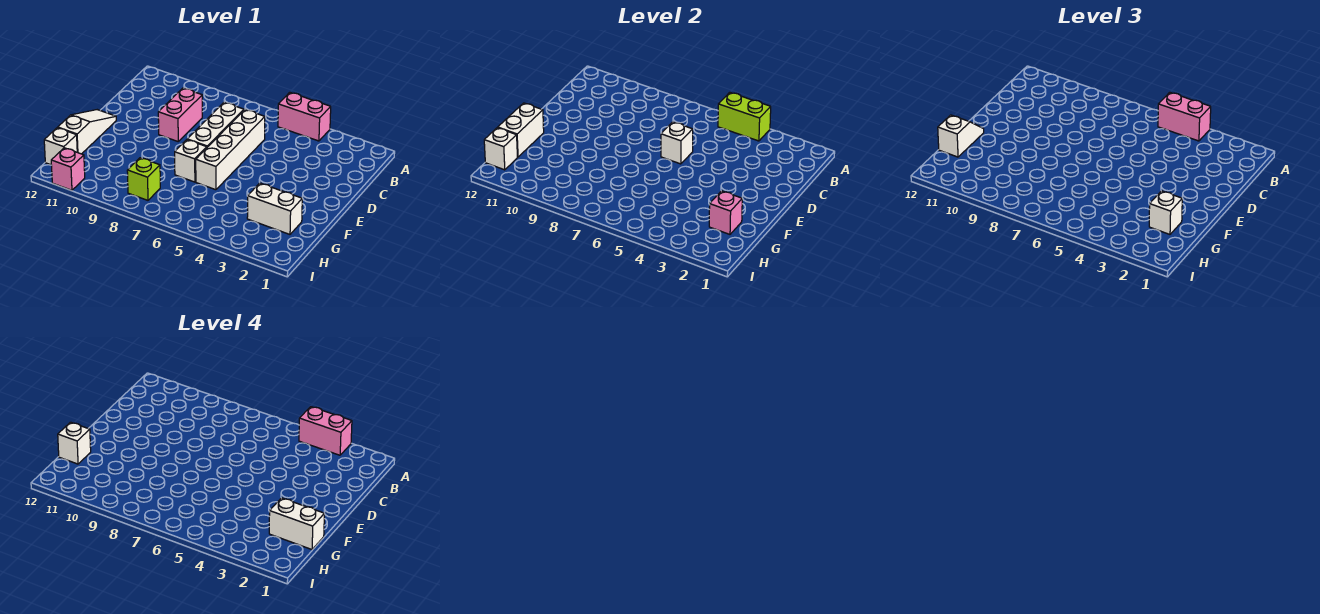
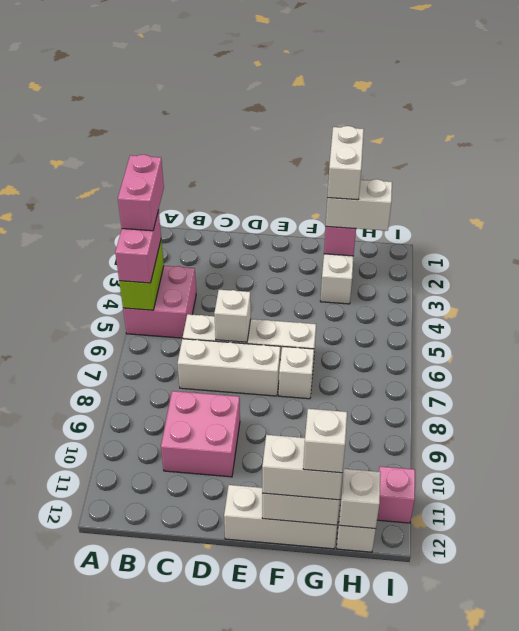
pink brick A4:A5 level 1 -> pink brick A4:B5 level 1
pink brick C9:D9 level 1 -> pink brick C9:D10 level 1
white slope E12:G12 level 1 top G -> white brick E12:G12 level 1
white slope F12:G12 level 3 top G -> white brick F12:G12 level 3
white brick G2 level 3 -> white brick G2:H2 level 3
lime brick H8 level 1 -> none

